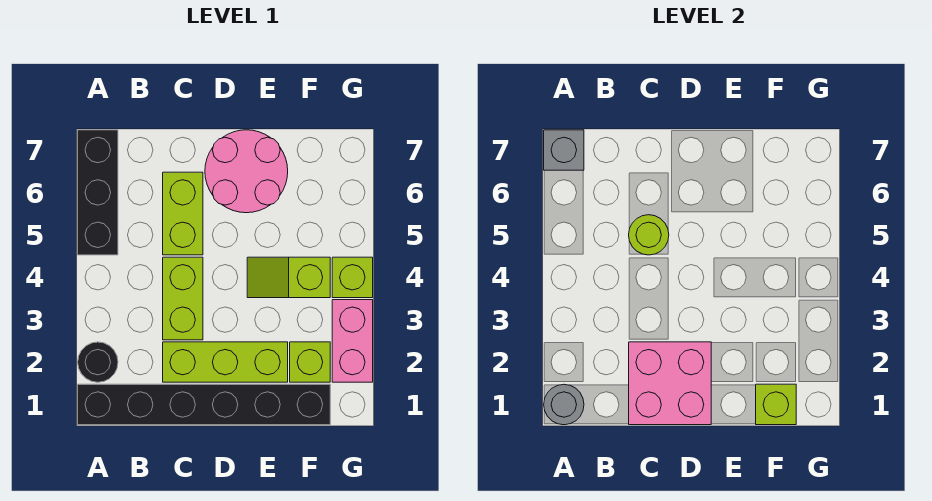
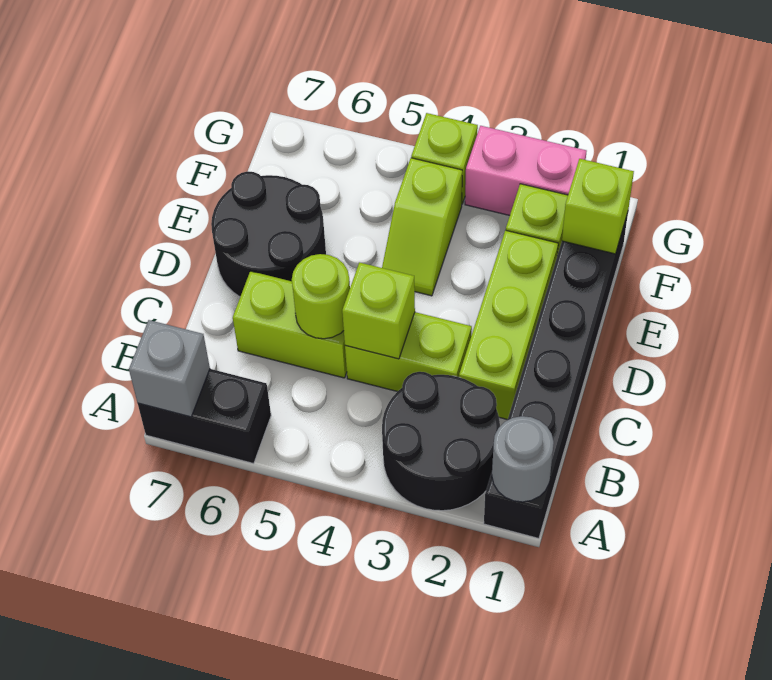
black round brick A2 level 1 -> black round brick A2:B3 level 1
black brick A5:A7 level 1 -> black brick A6:A7 level 1
pink brick C1:D2 level 2 -> none
none -> lime brick C4 level 2
pink round brick D6:E7 level 1 -> black round brick D6:E7 level 1

